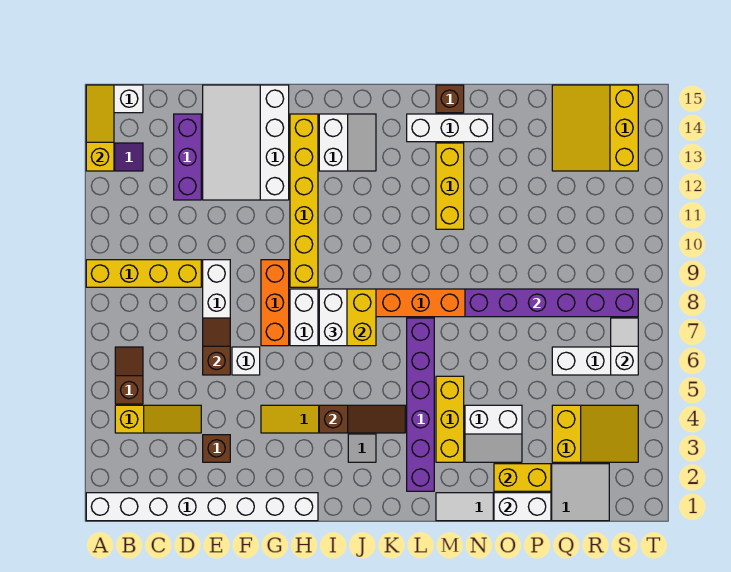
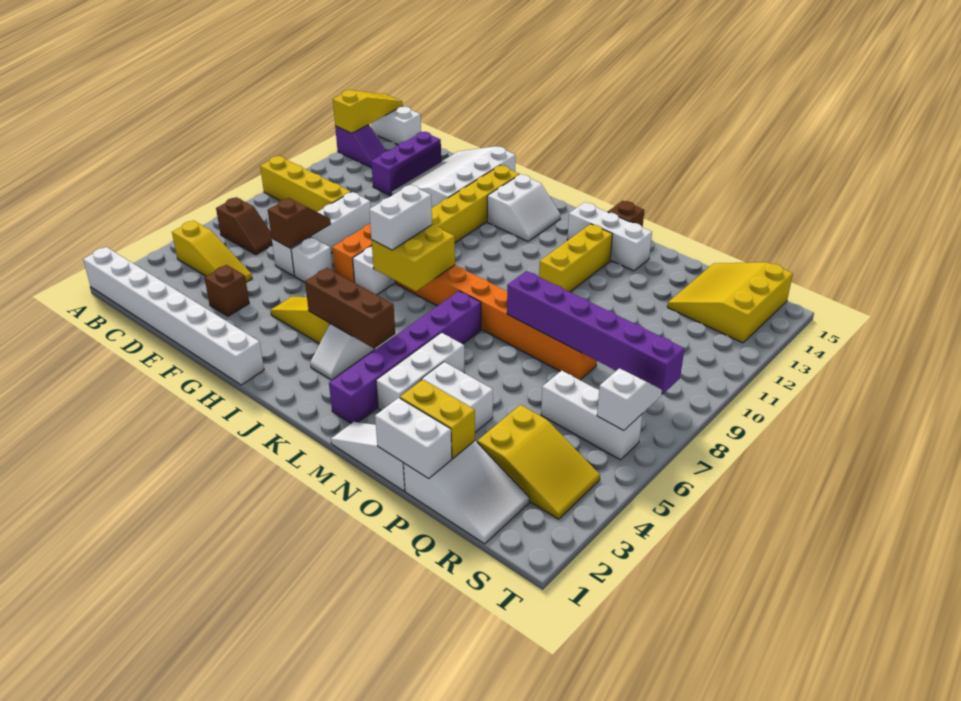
brown slope B5:B6 level 1 top 5 -> brown slope B6:C6 level 1 top B
brown slope I4:K4 level 2 top I -> brown brick I4:K4 level 2
yellow brick M3:M5 level 1 -> white brick M3:M5 level 1

